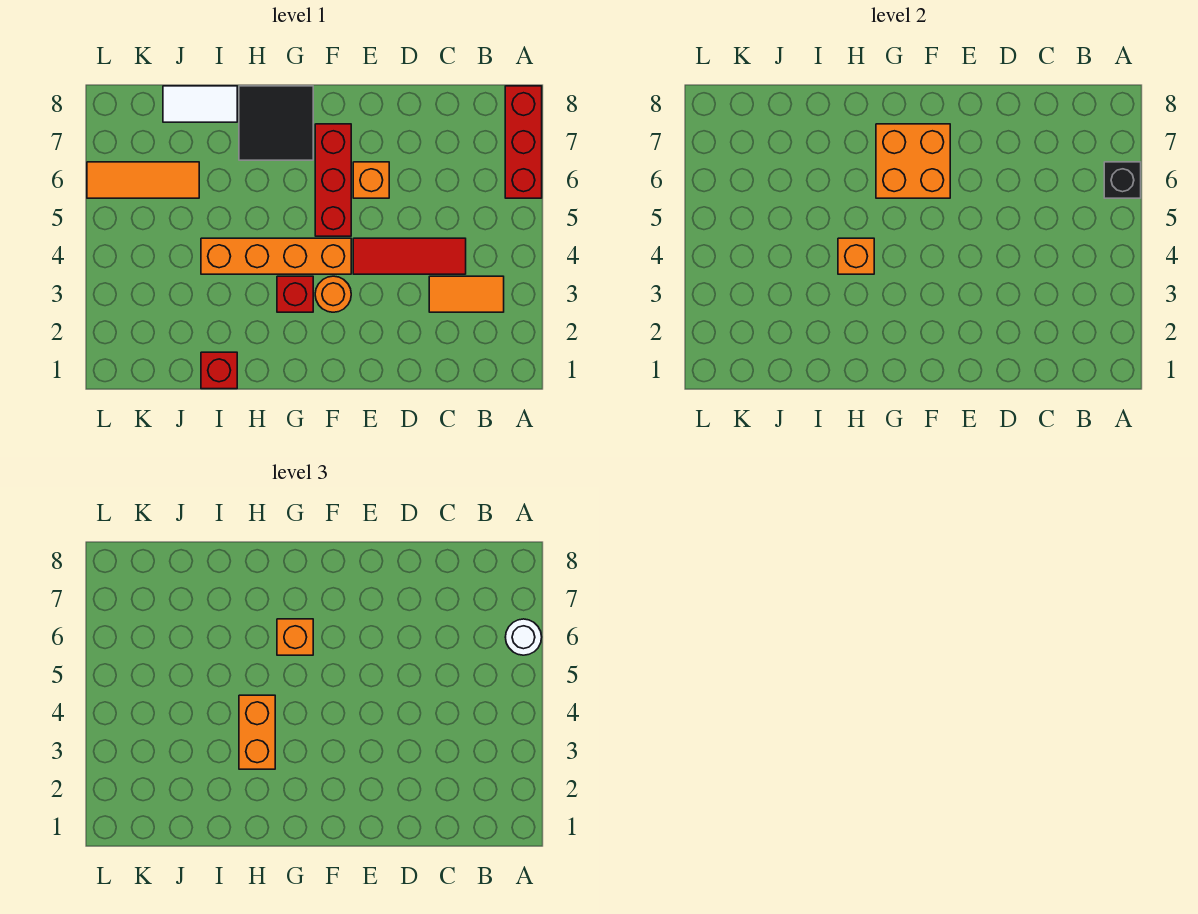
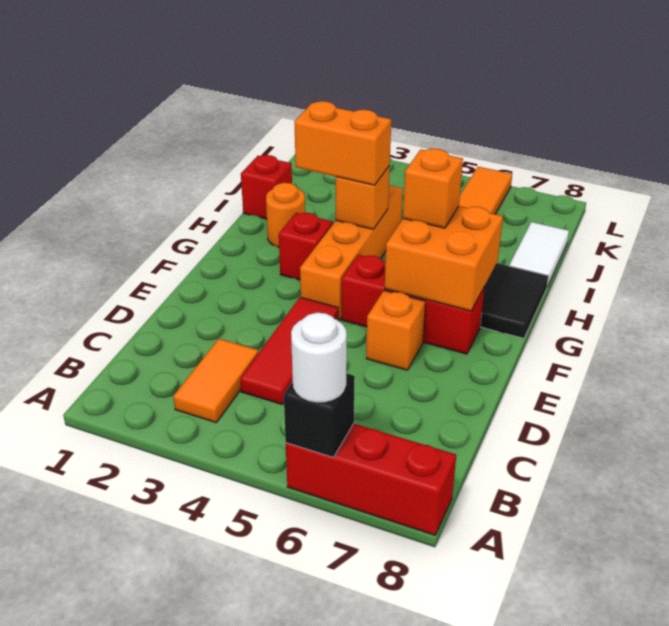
orange round brick F3 level 1 -> orange round brick H2 level 1

